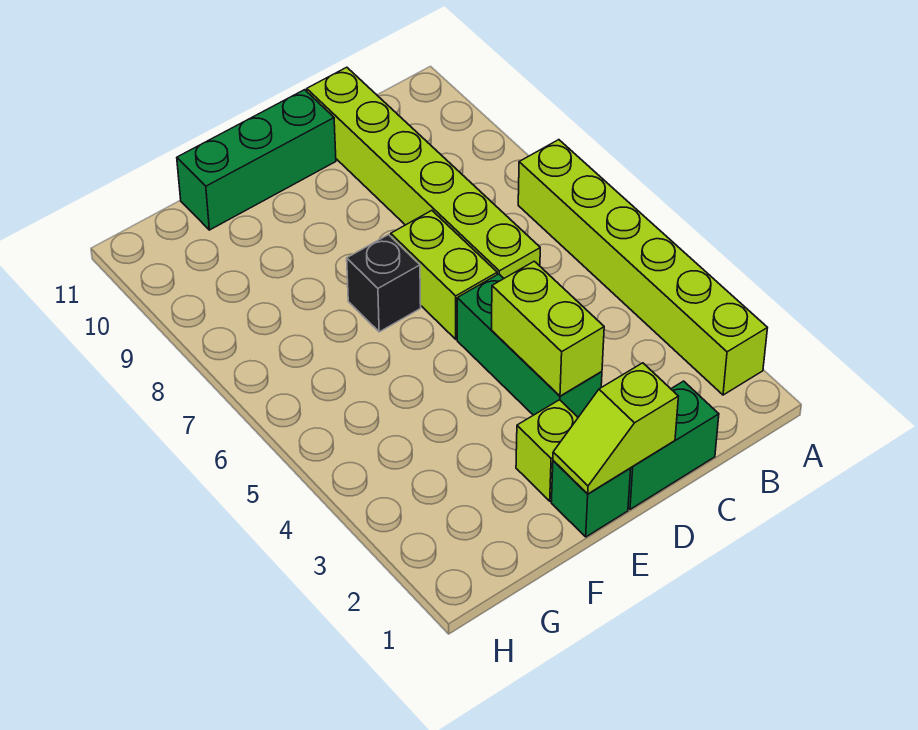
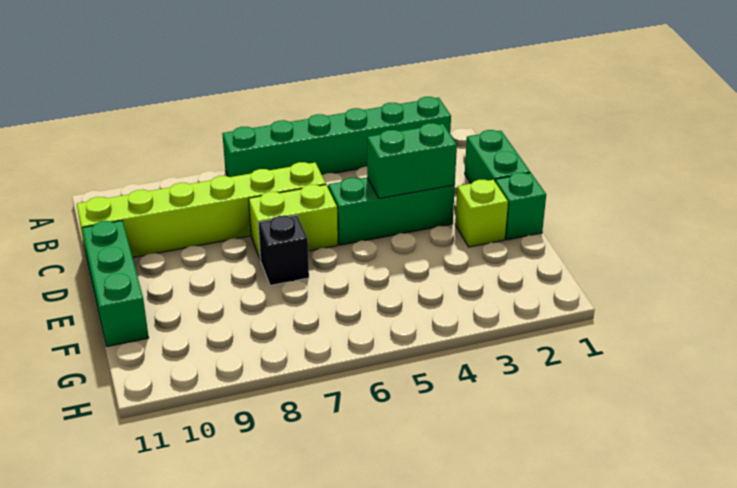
lime brick A2:A7 level 1 -> green brick A2:A7 level 1
lime slope D1:E1 level 2 top D -> none
lime brick D3:D4 level 2 -> green brick D3:D4 level 2

